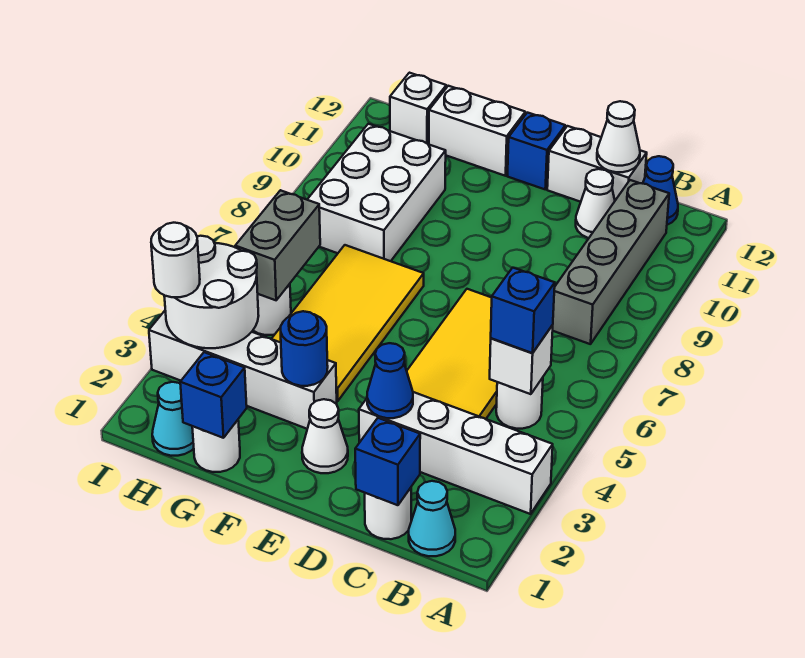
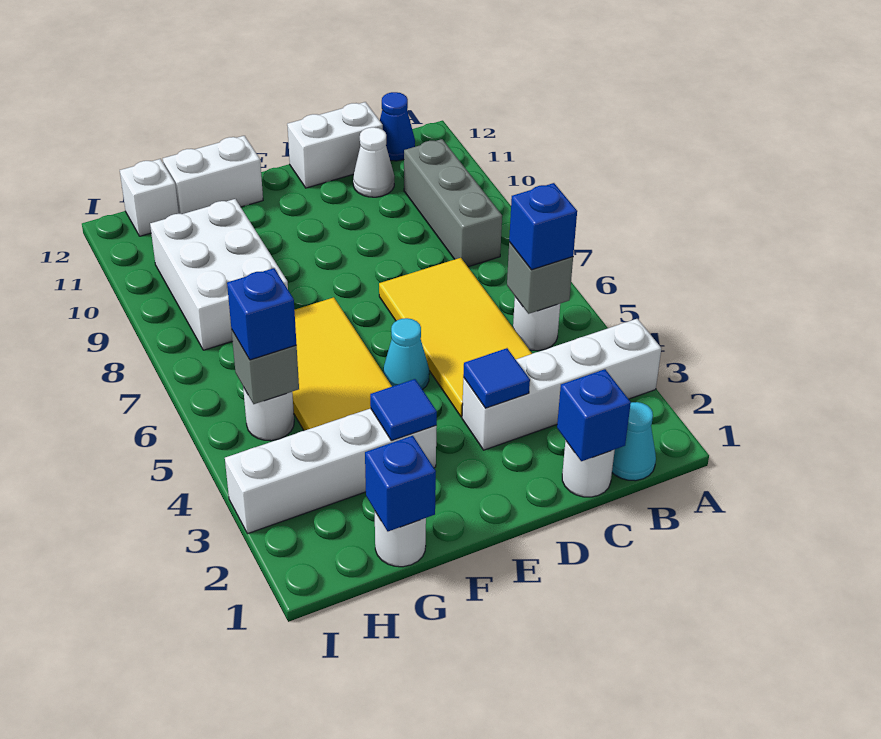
white brick B5 level 2 -> grey brick B5 level 2
grey brick B8:B11 level 1 -> grey brick B8:B10 level 1
white cone C12 level 2 -> none
blue cone D3 level 2 -> blue tile D3 level 2
white cone E2 level 1 -> none
blue brick E12 level 1 -> blue brick H5 level 3
blue round brick F3 level 2 -> blue tile F3 level 2
cyan cone H1 level 1 -> cyan cone E5 level 1
white round brick H3:I4 level 2 -> none
grey brick H5:H6 level 2 -> grey brick H5 level 2
white round brick I3 level 3 -> none

